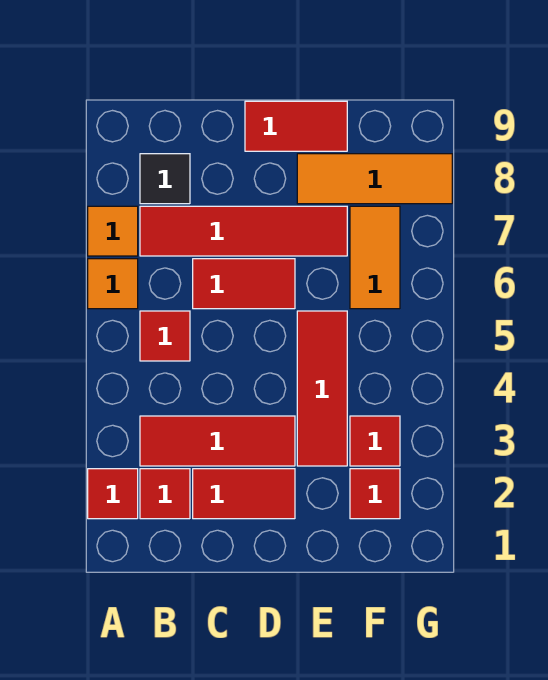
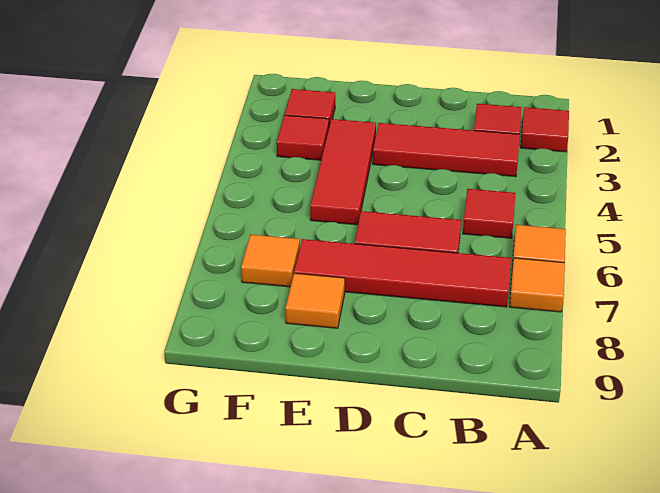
black tile B8 level 1 -> none
red tile C2:D2 level 1 -> none
red tile D9:E9 level 1 -> none
orange tile E8:G8 level 1 -> orange tile E8 level 1
orange tile F6:F7 level 1 -> orange tile F7 level 1

